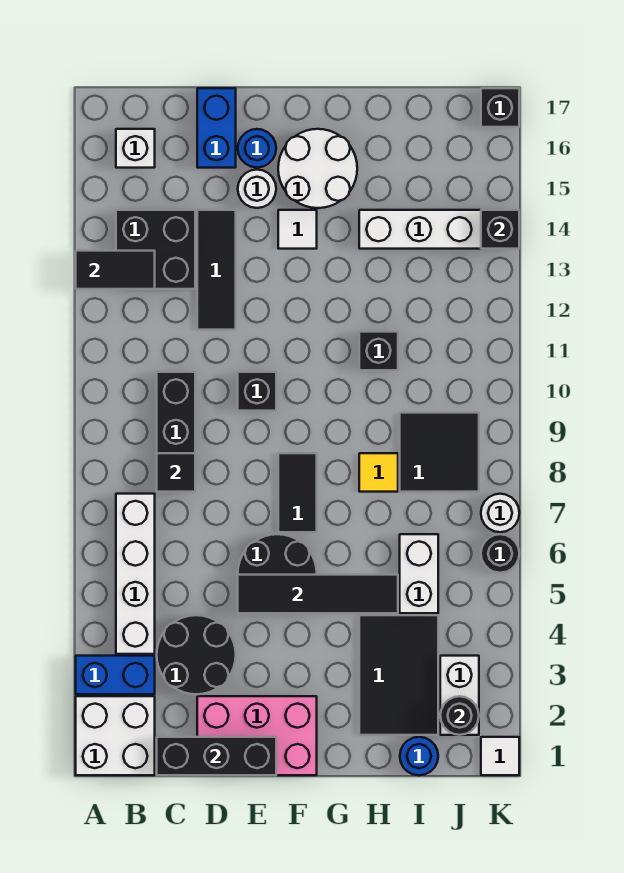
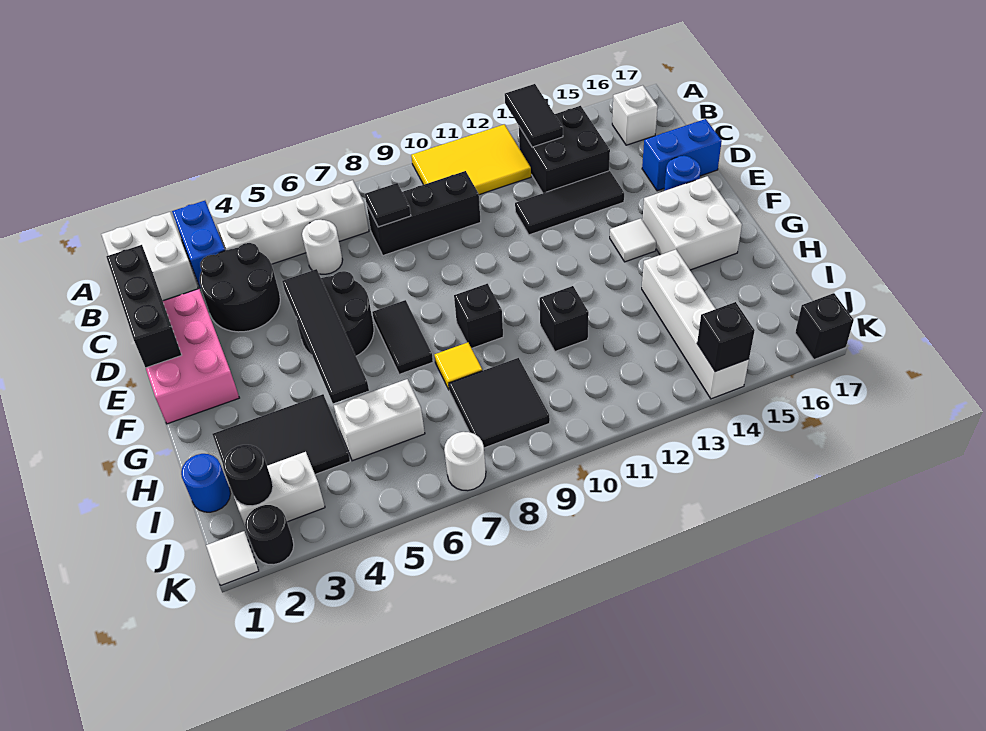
none -> yellow tile A10:B12 level 1
black brick E10 level 1 -> black brick G9 level 1
white round brick E15 level 1 -> white round brick C6 level 1
black tile F7:F8 level 1 -> black tile F7:G7 level 1
white round brick F15:G16 level 1 -> white brick F15:G16 level 1
black round brick K6 level 1 -> black round brick K2 level 1

